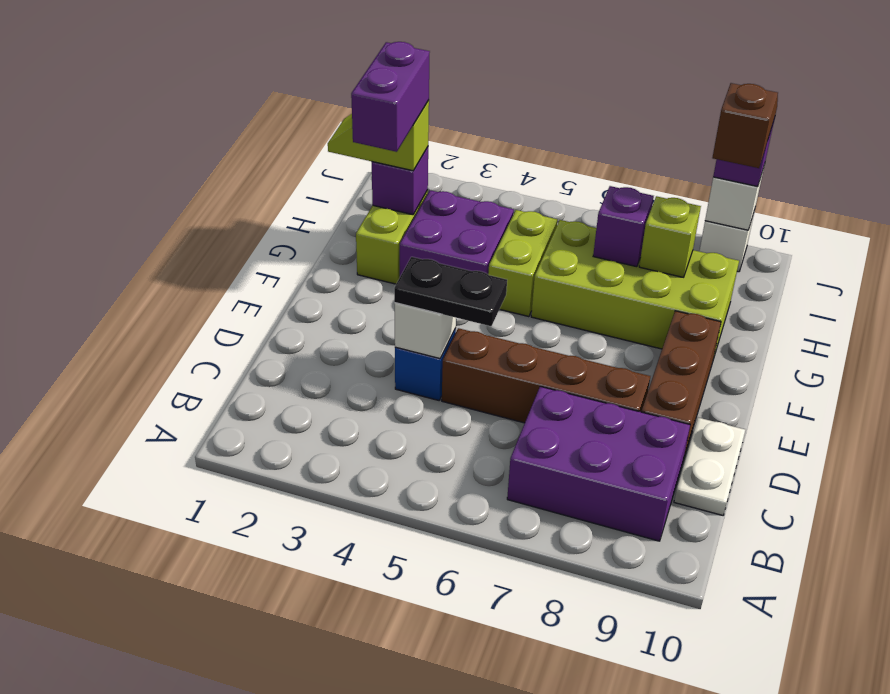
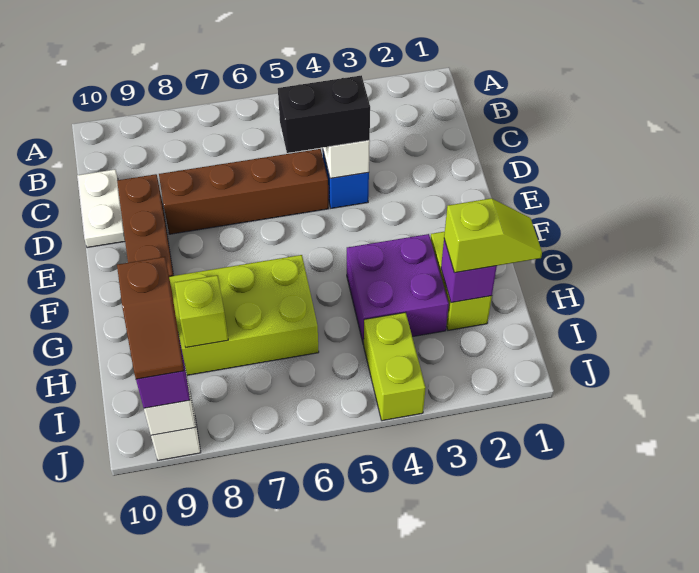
purple brick B7:C9 level 1 -> none
black plate D4:D5 level 3 -> black brick D4:D5 level 3
purple brick G2:H2 level 4 -> none
lime brick G5:H5 level 1 -> lime brick I4:J4 level 1
purple brick H7 level 2 -> none

